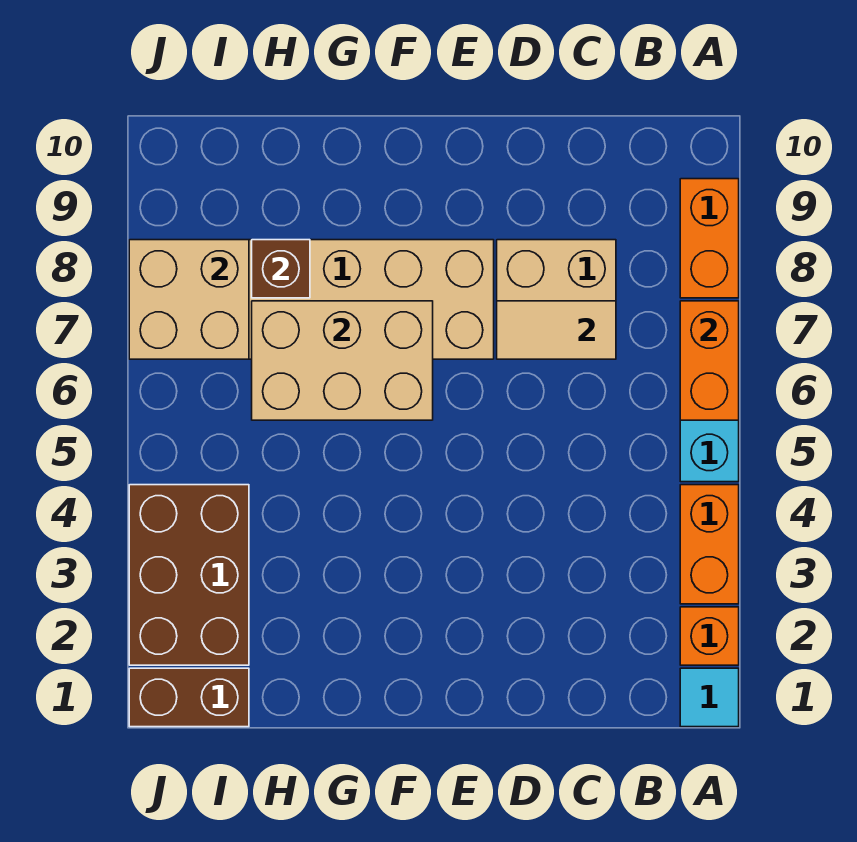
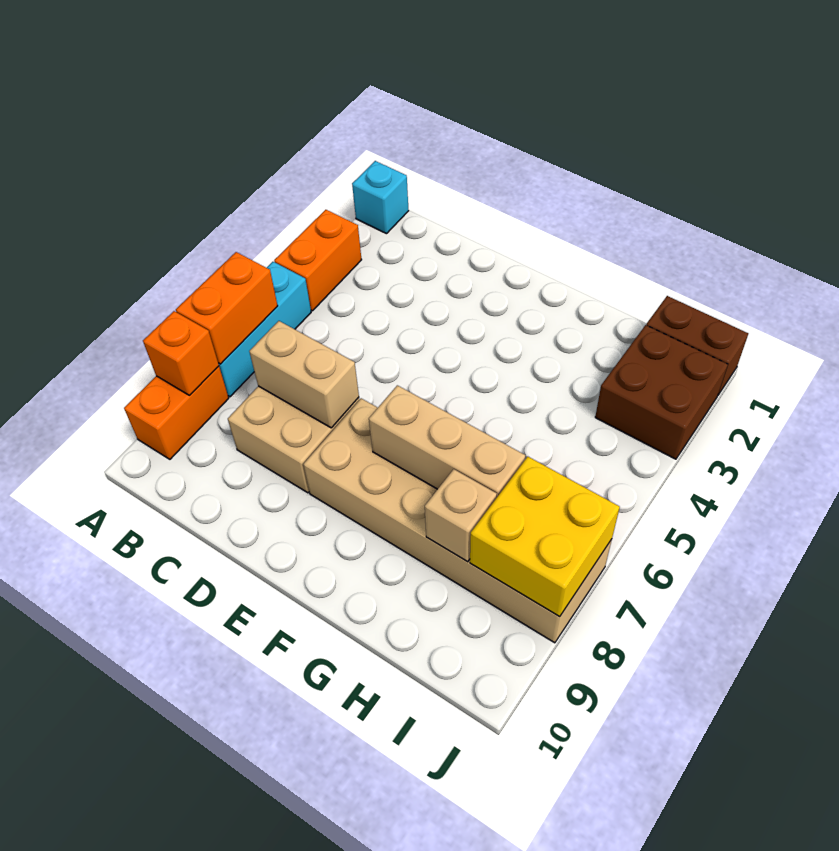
cyan tile A1 level 1 -> cyan brick A1 level 1
orange brick A2 level 1 -> orange brick A8 level 2
tan tile C7:D7 level 2 -> tan brick C7:D7 level 2
tan brick F6:H7 level 2 -> tan brick F7:H7 level 2
brown brick H8 level 2 -> tan brick H8 level 2
brown brick I2:J4 level 1 -> brown brick I2:J3 level 1
tan brick I7:J8 level 2 -> yellow brick I7:J8 level 2

